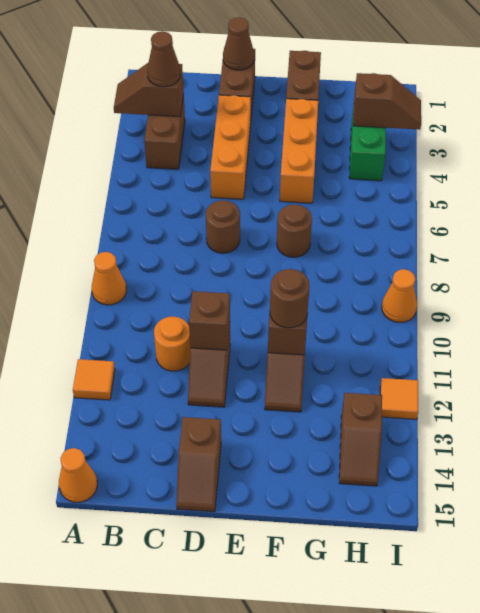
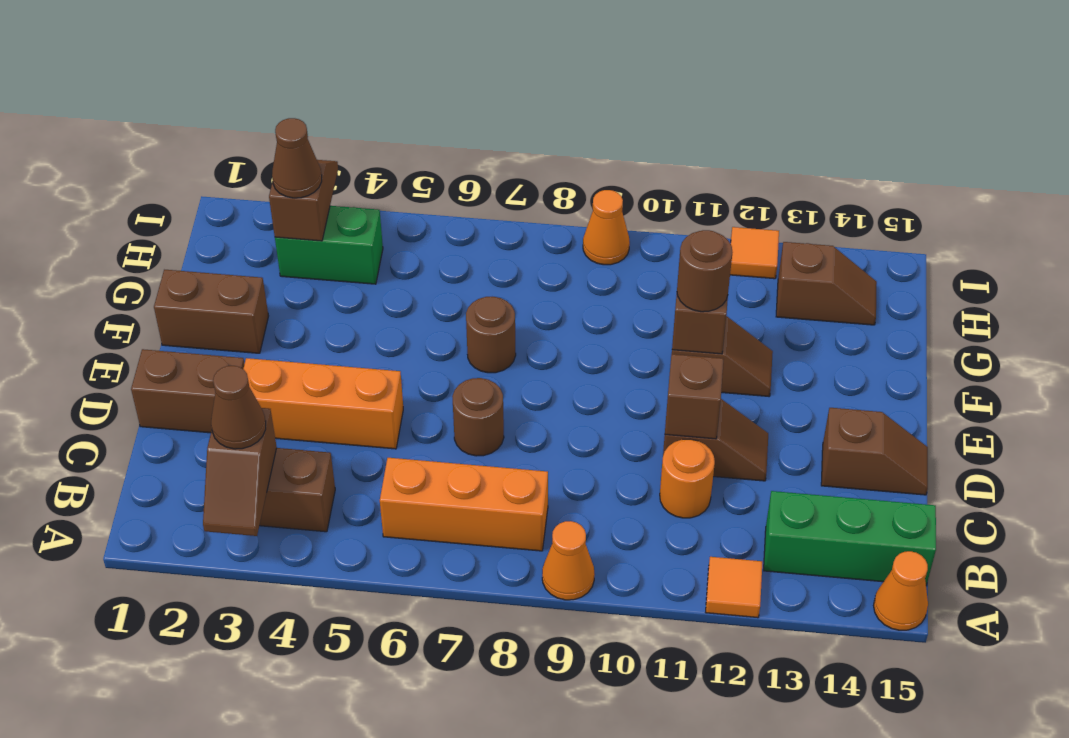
none -> green brick B13:B15 level 1
brown cone D1 level 2 -> brown cone H3 level 3
orange brick F3:F5 level 1 -> orange brick B6:B8 level 1

